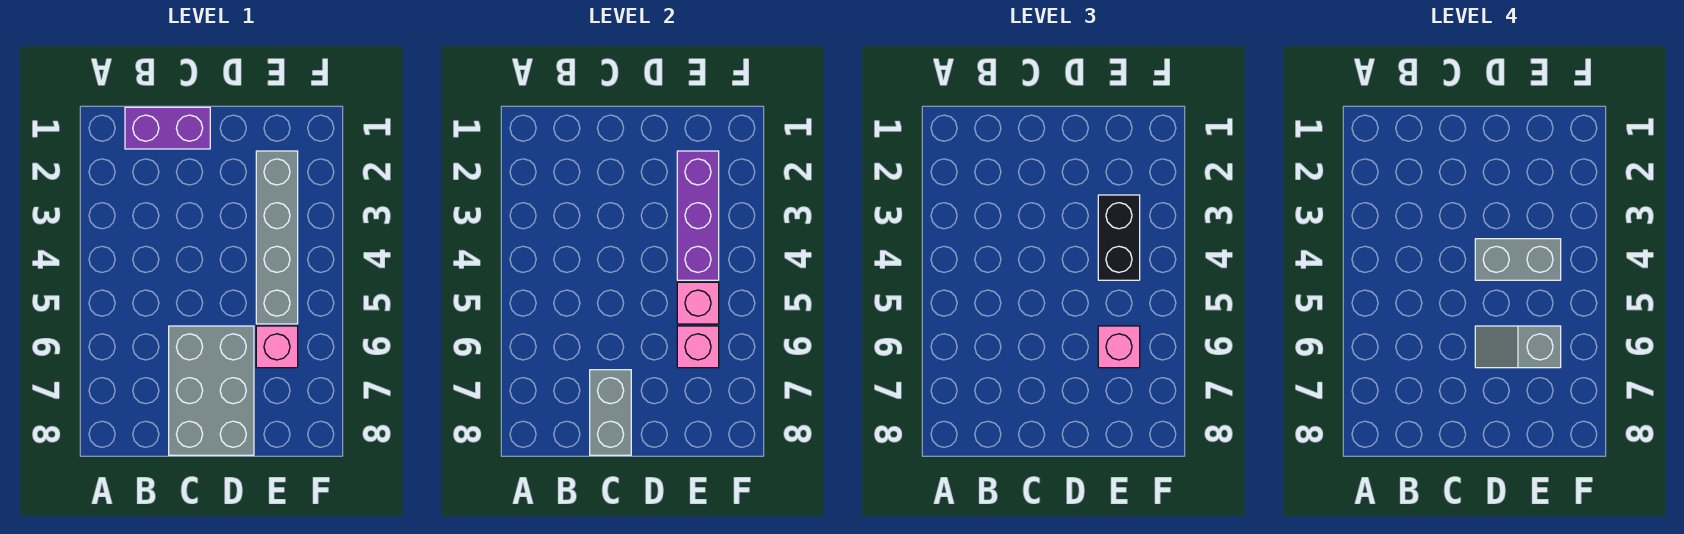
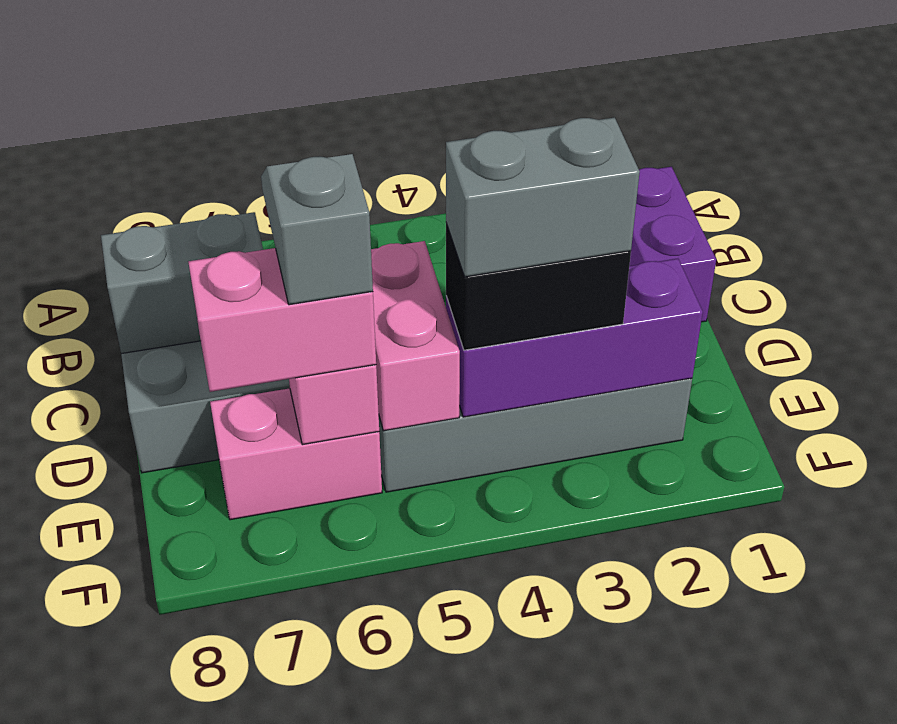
grey brick D4:E4 level 4 -> grey brick E3:E4 level 4
pink brick E5 level 2 -> pink brick D5:E5 level 2
pink brick E6 level 1 -> pink brick E6:E7 level 1
pink brick E6 level 3 -> pink brick E6:E7 level 3

